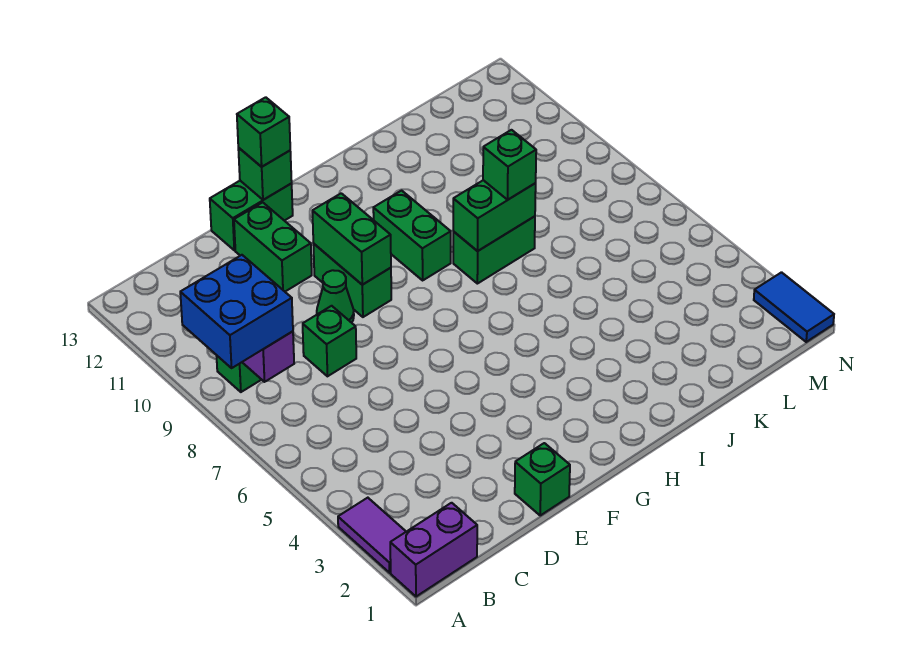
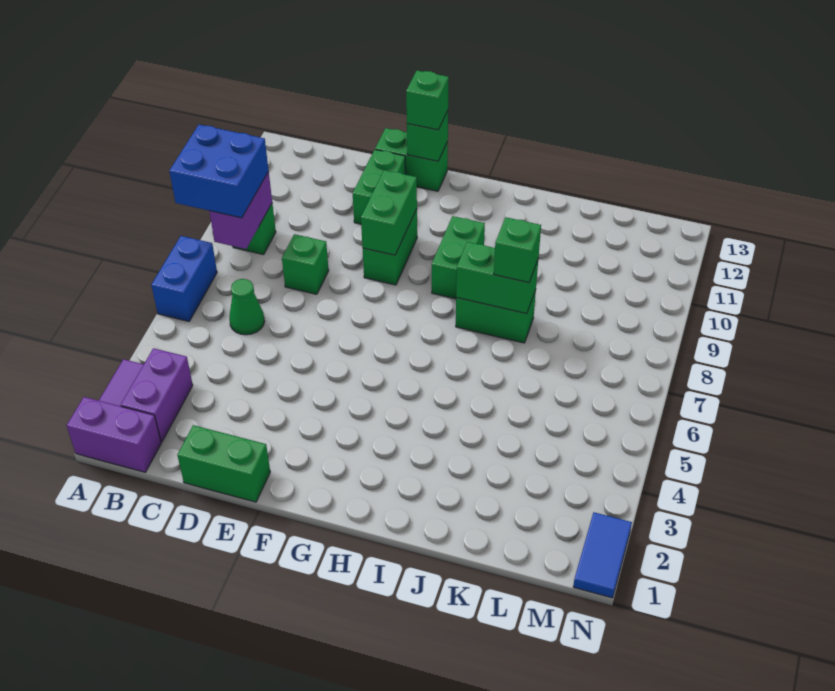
none -> blue brick A6:A7 level 1
none -> purple brick B2:B3 level 1
green brick E1 level 1 -> green brick D1:E1 level 1
green cone E9 level 1 -> green cone C6 level 1

